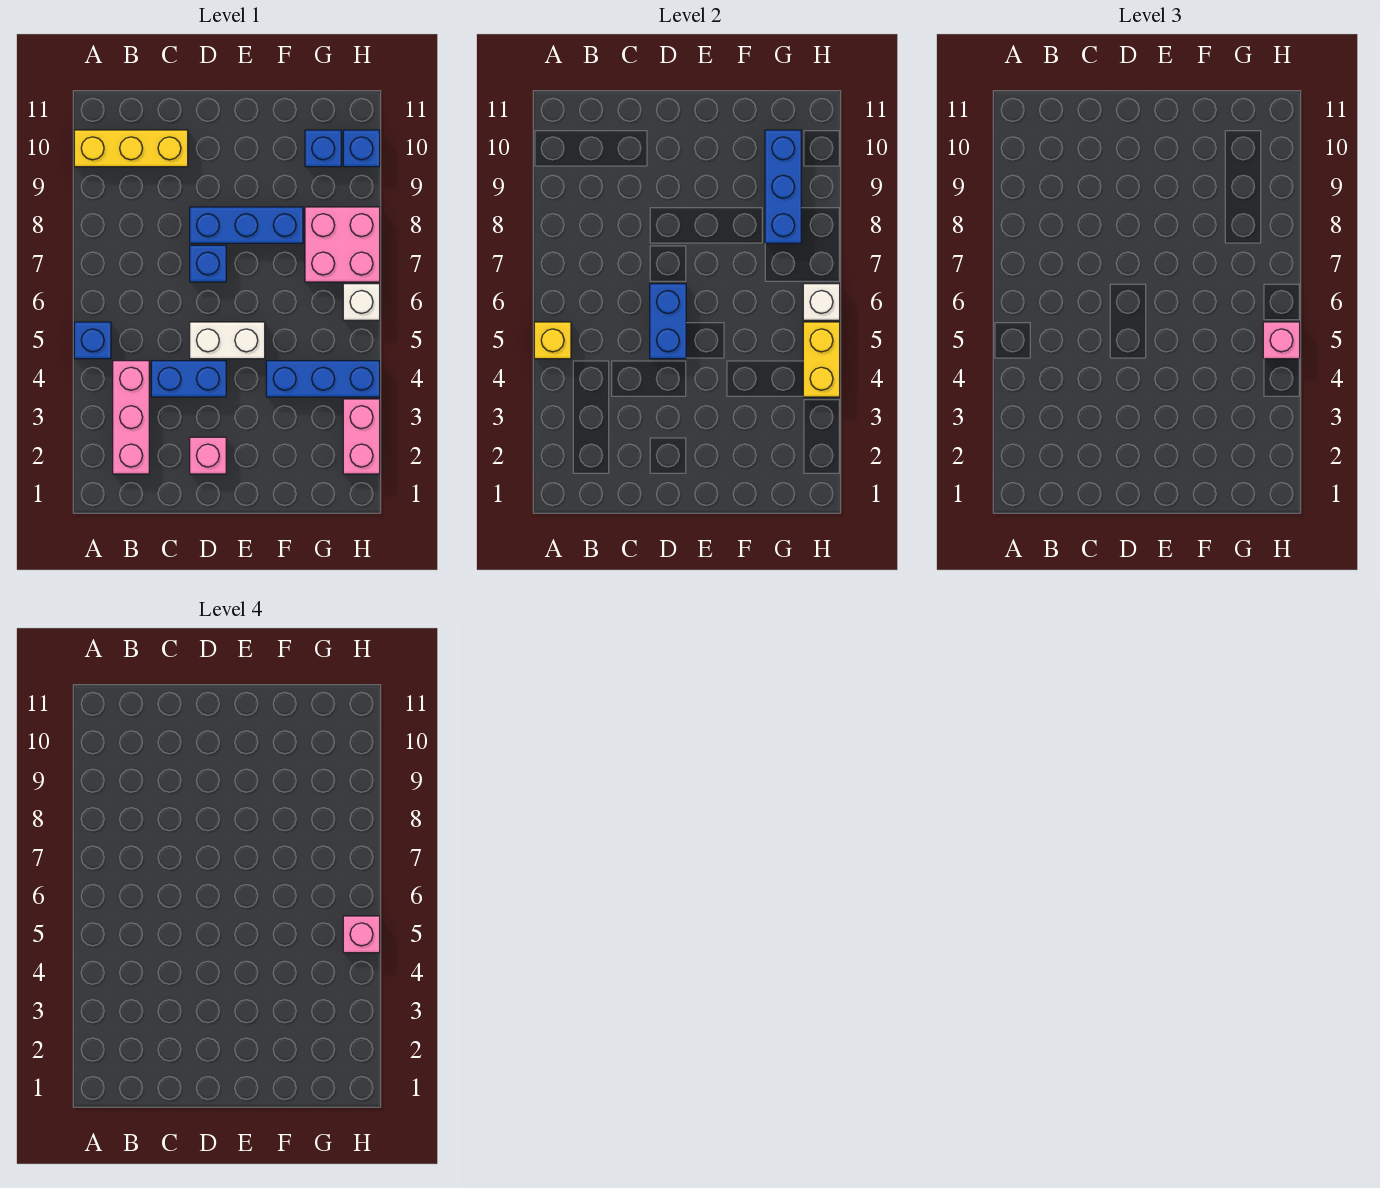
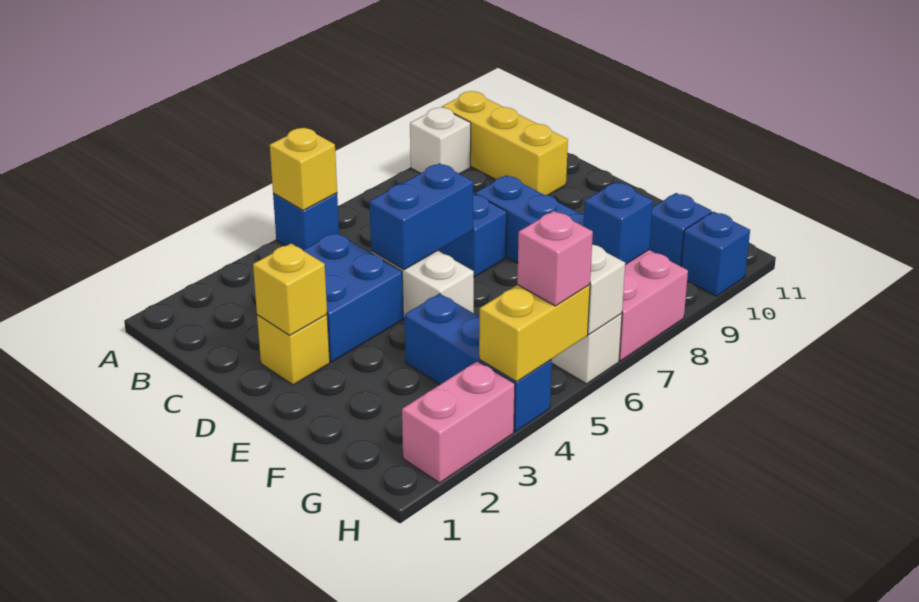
none -> white brick A9 level 1
pink brick B2:B4 level 1 -> none
blue brick C4:D4 level 1 -> blue brick C3:D4 level 1
pink brick D2 level 1 -> yellow brick D2 level 1
none -> yellow brick D2 level 2
blue brick G8:G10 level 2 -> blue brick G8 level 2
pink brick H5 level 4 -> none

